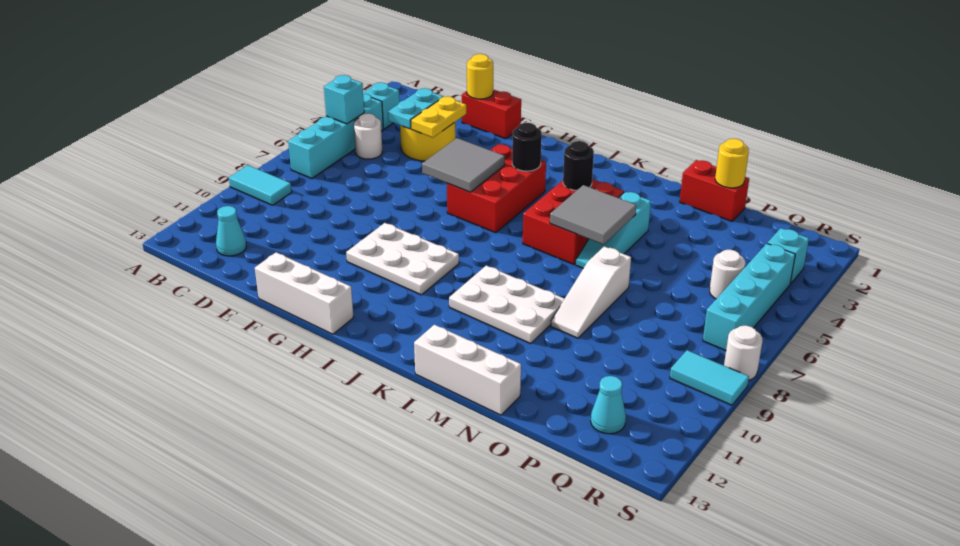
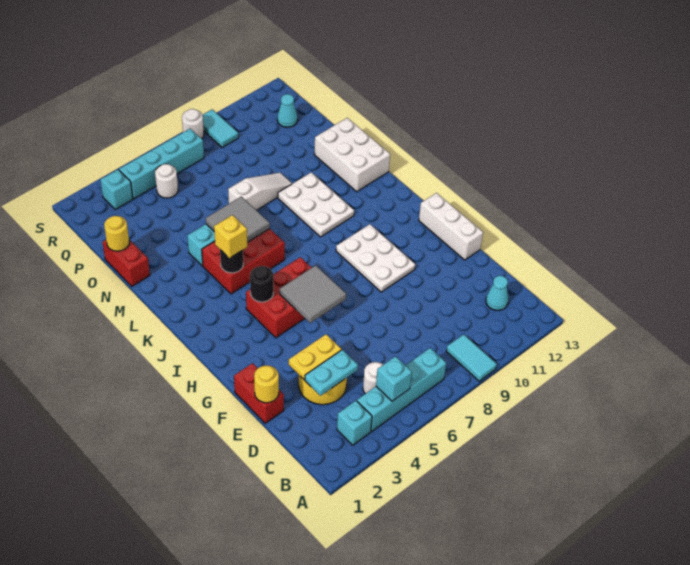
none -> yellow brick K4 level 3
white brick L13:N13 level 1 -> white brick L12:N13 level 1

